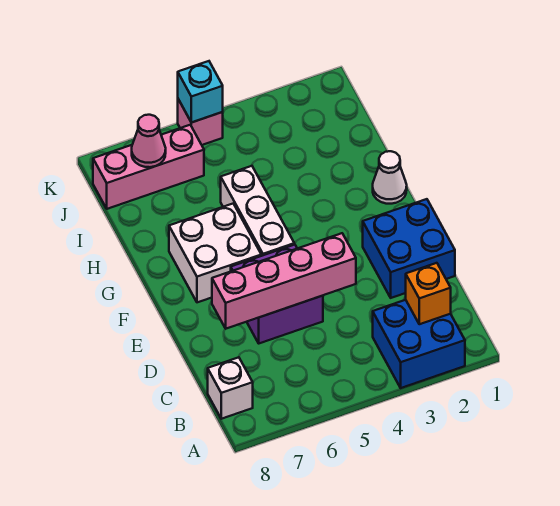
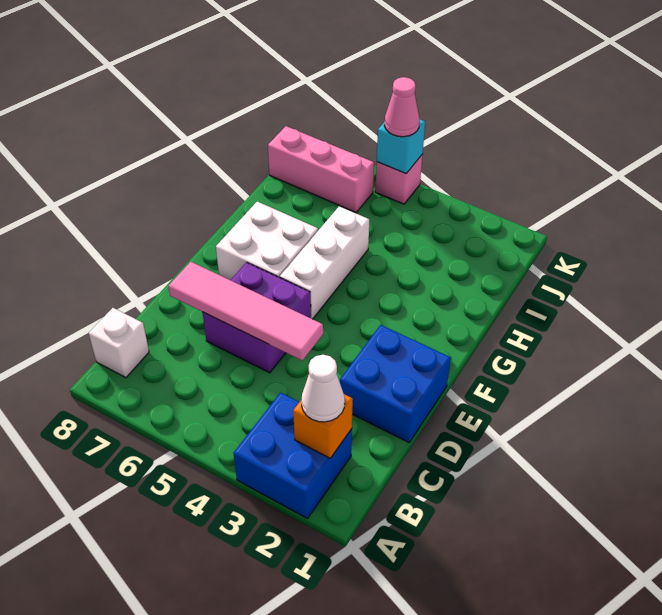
pink brick D4:D7 level 2 -> pink tile D4:D7 level 2
white cone G1 level 1 -> white cone B2 level 3
pink cone J7 level 2 -> pink cone K5 level 3

